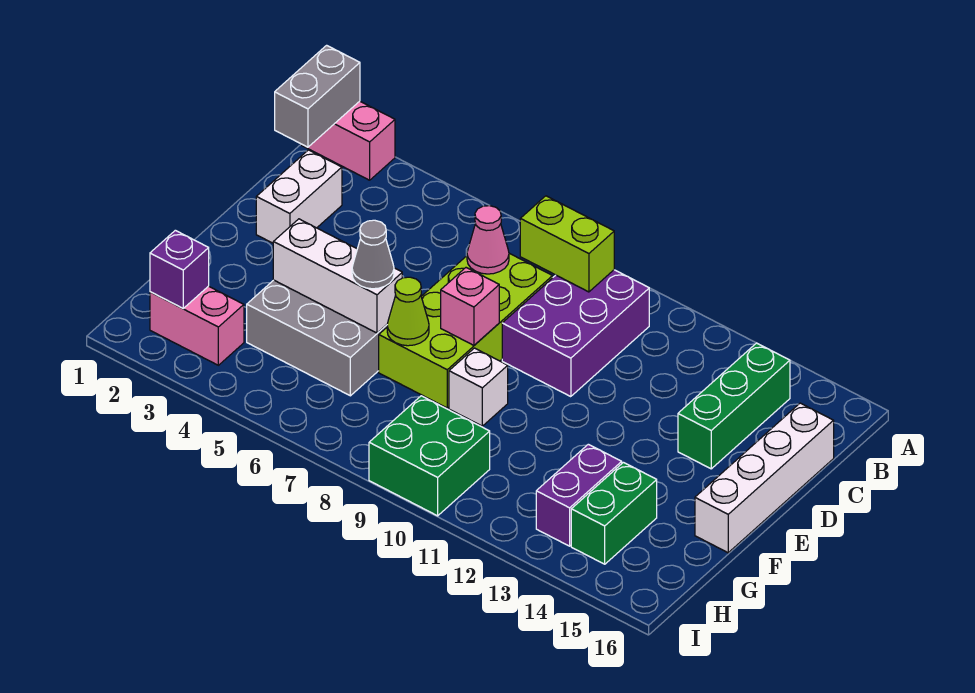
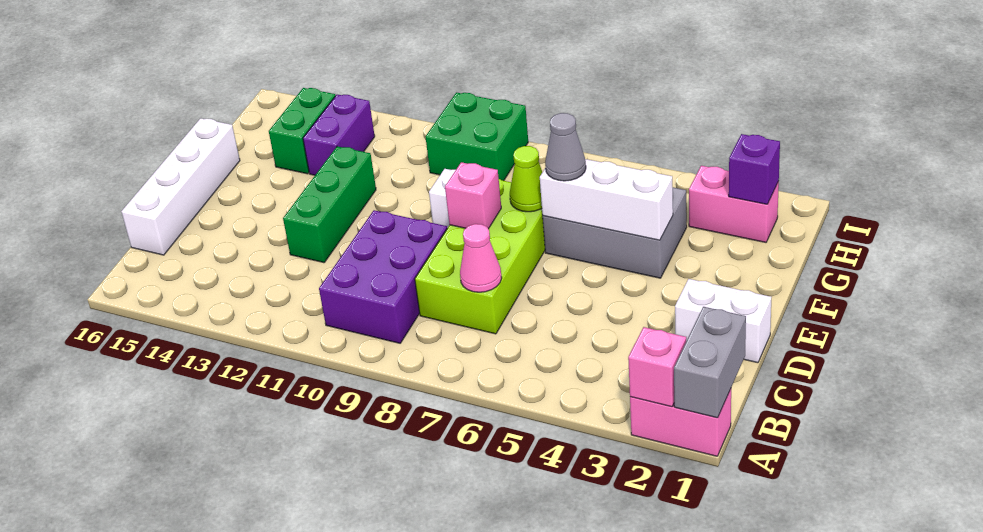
none -> pink brick A2 level 2
lime brick B8:B9 level 2 -> none
green brick B14:D14 level 1 -> green brick D12:F12 level 1
white brick C2:D2 level 1 -> white brick D1:D2 level 1

